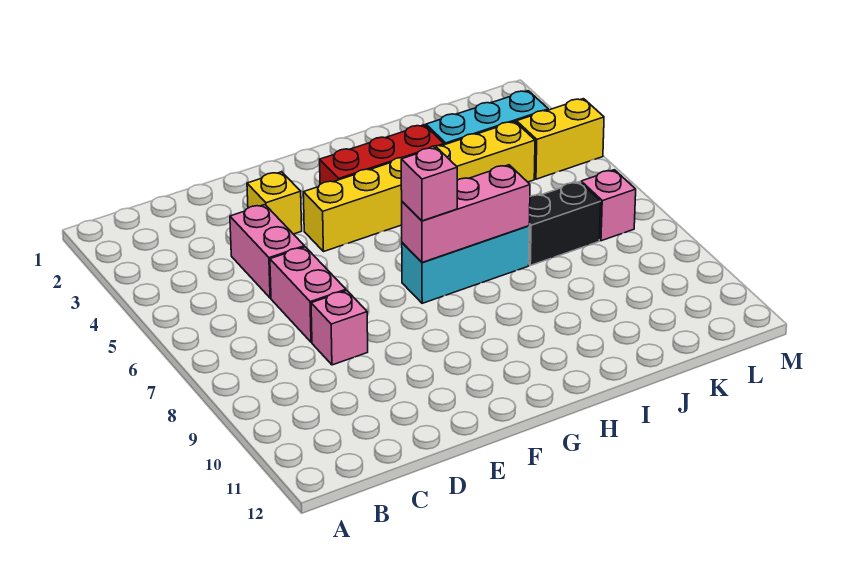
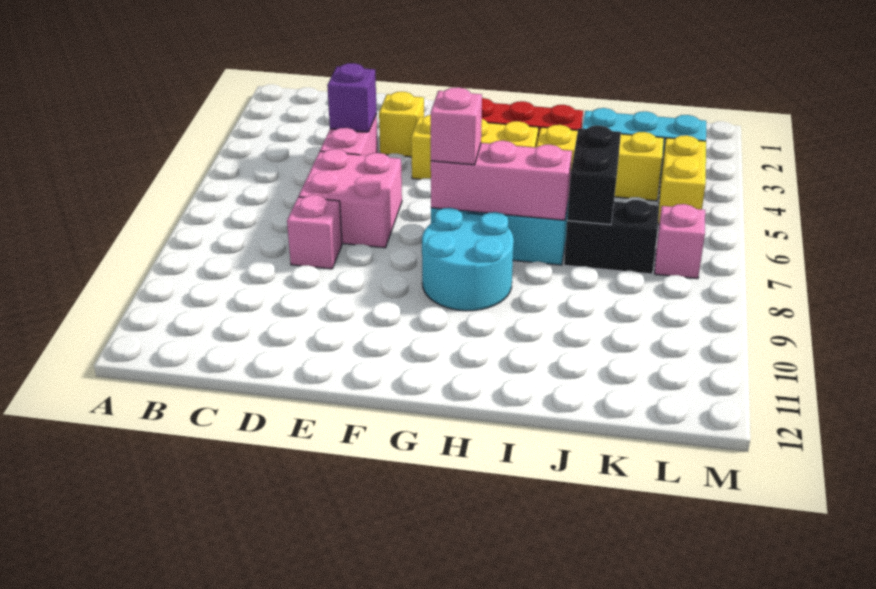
none -> purple brick D4 level 2
pink brick D6:D7 level 1 -> pink brick D6:E7 level 1
none -> cyan round brick G8:H9 level 1
none -> black brick J6:J7 level 2
yellow brick L4:M4 level 1 -> yellow brick L4:L5 level 1

